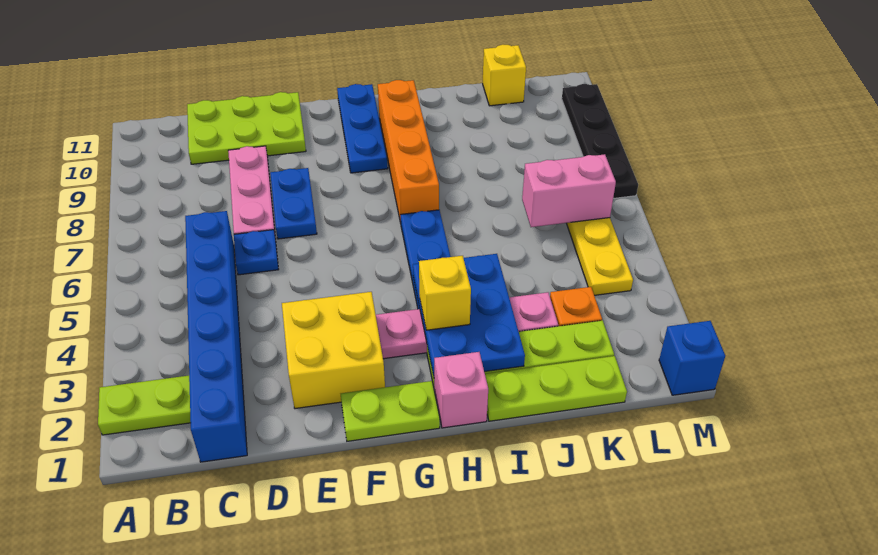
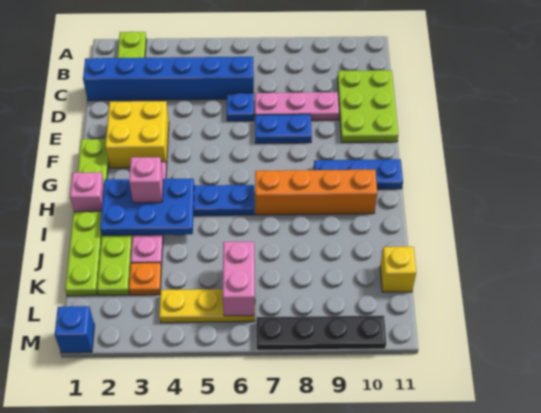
yellow brick H3 level 3 -> pink brick H3 level 3

